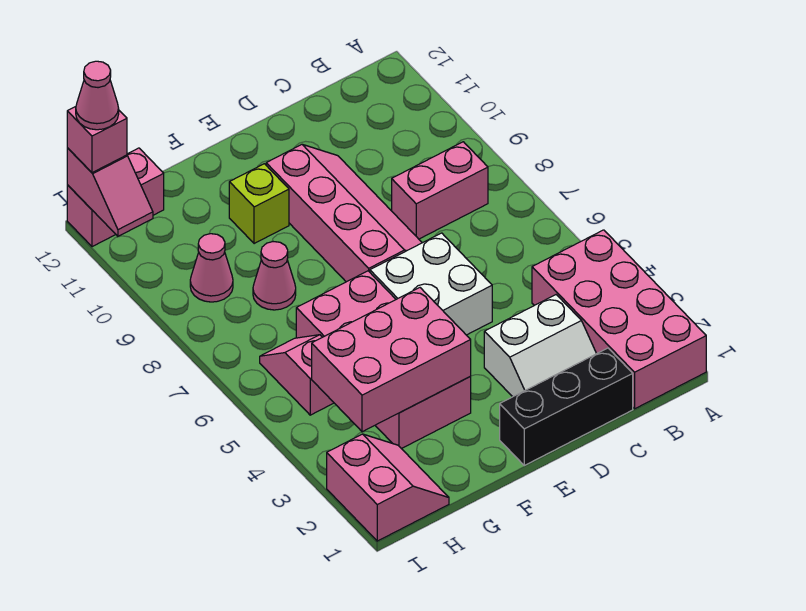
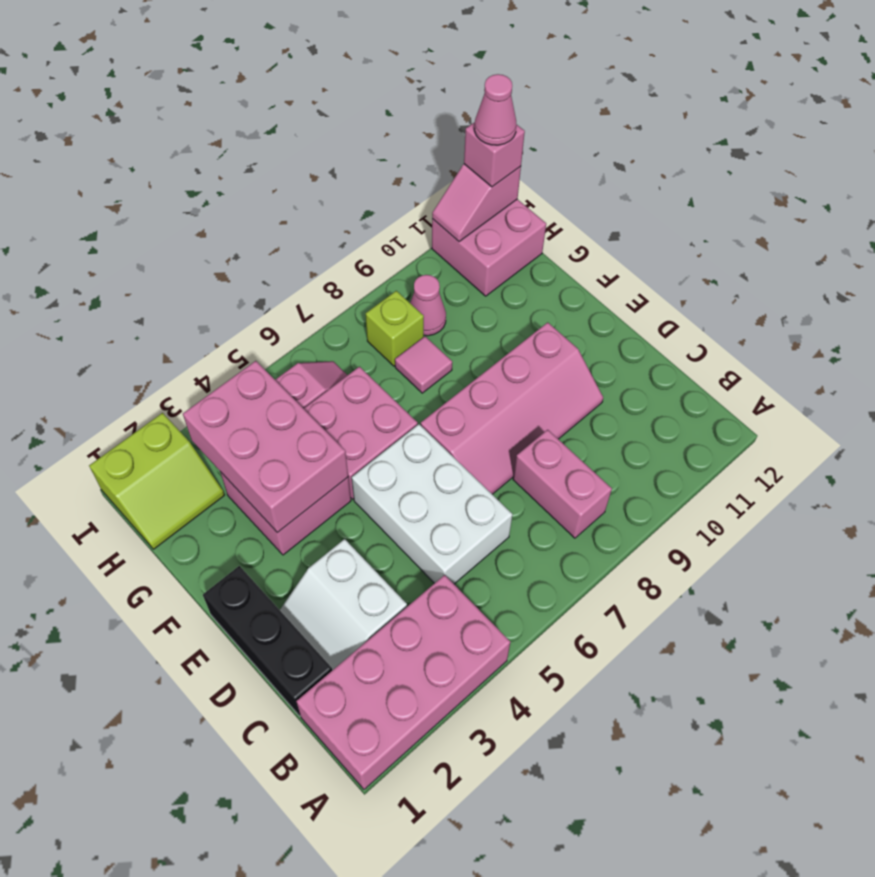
white brick D5:E6 level 1 -> white brick C5:E6 level 1
lime brick F10 level 1 -> lime brick H8 level 1
pink cone G8 level 1 -> pink tile G8 level 1
pink slope H1:I2 level 1 top I -> lime slope H1:I2 level 1 top I
pink brick H12:I12 level 1 -> pink brick H11:I12 level 1

